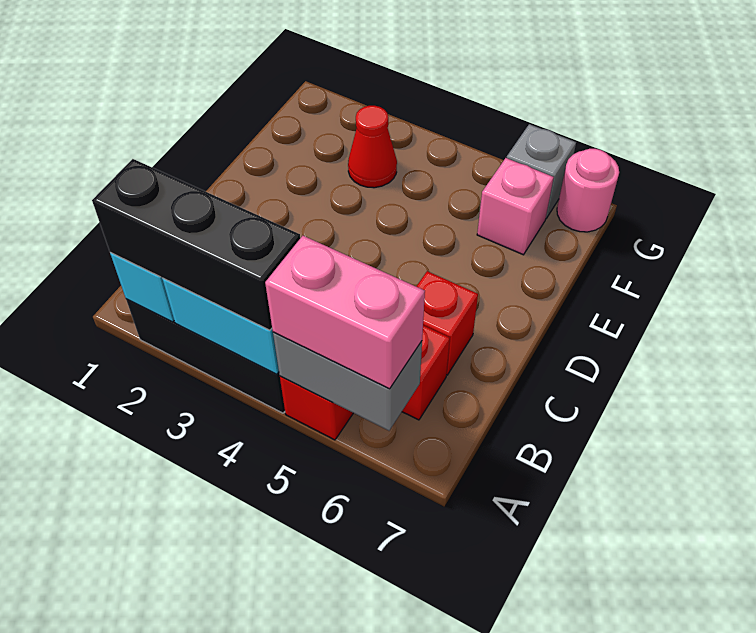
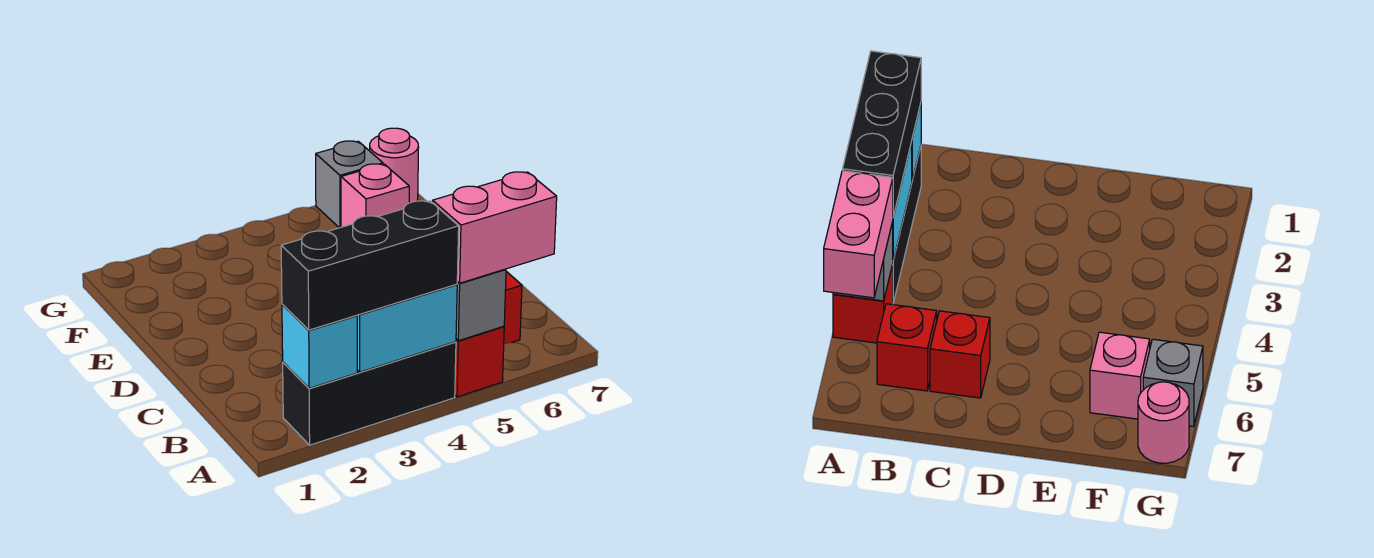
grey brick A5:A6 level 2 -> grey brick A5 level 2
red cone F3 level 1 -> none

